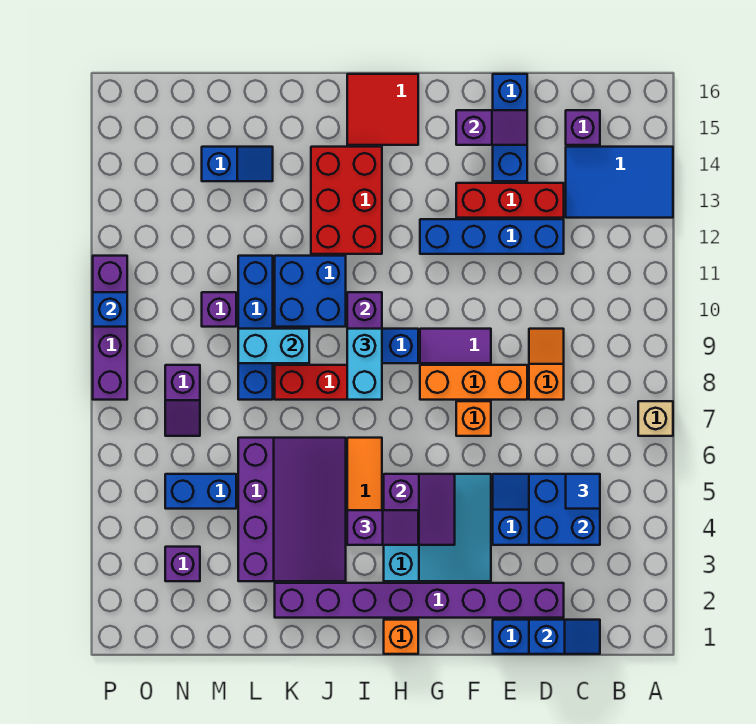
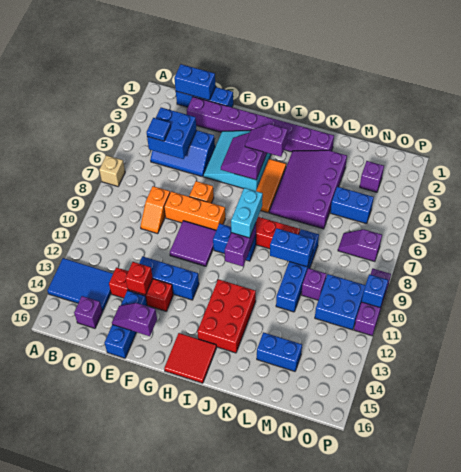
blue slope C1:D1 level 2 top D -> blue brick C1:D1 level 2
blue brick D12:G12 level 1 -> blue brick E12:G12 level 1
none -> red brick E13 level 2
purple tile F9:G9 level 1 -> purple tile F9:G10 level 1
orange brick H1 level 1 -> none
blue brick J10:K11 level 1 -> blue brick N10:O11 level 1
cyan brick K9:L9 level 2 -> blue brick K9:L9 level 2
blue slope L14:M14 level 1 top M -> blue brick L14:M14 level 1
purple slope N7:N8 level 1 top 8 -> purple slope N7:O7 level 1 top O
purple brick P8:P11 level 1 -> purple brick P9:P11 level 1

